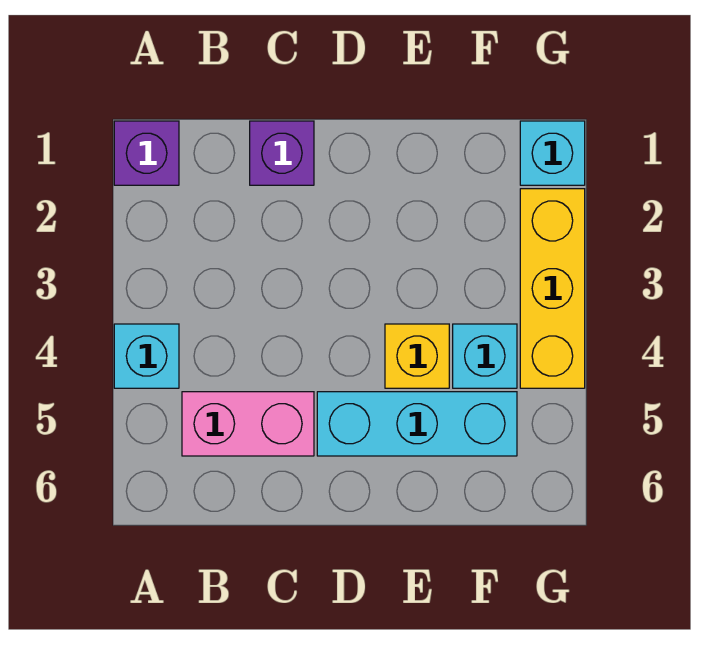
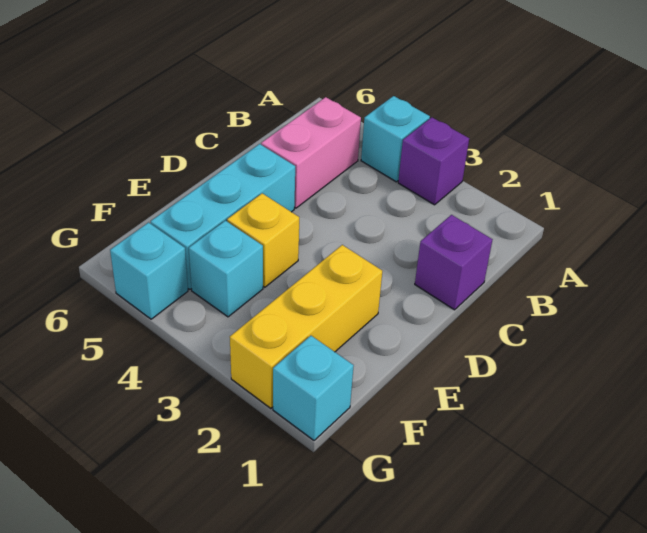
purple brick A1 level 1 -> purple brick A3 level 1
yellow brick G2:G4 level 1 -> yellow brick E2:G2 level 1
none -> cyan brick G5 level 1

